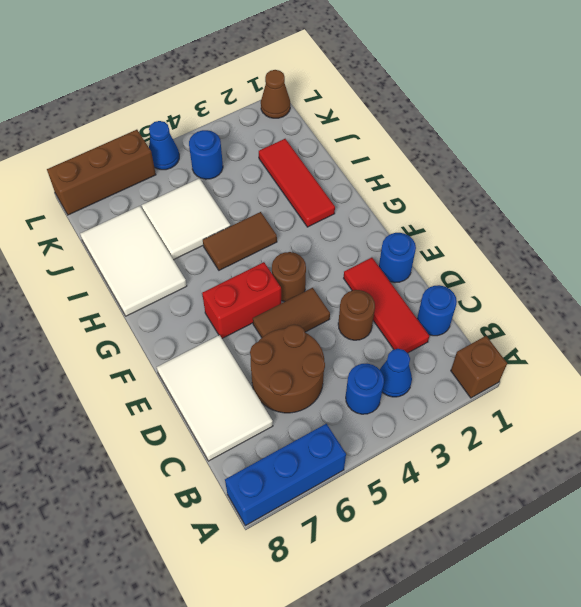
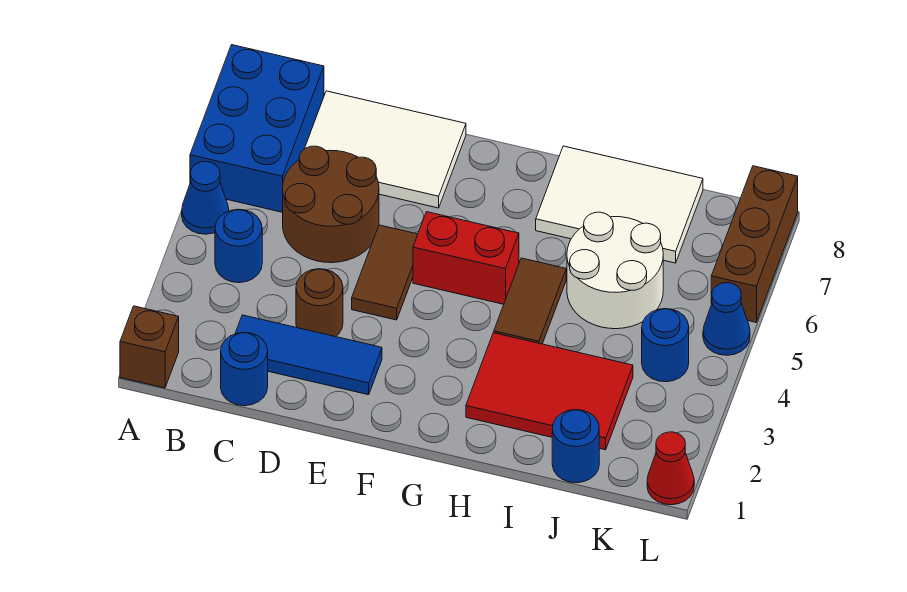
blue brick A6:A8 level 1 -> blue brick A6:B8 level 1
blue cone B3 level 1 -> blue cone A5 level 1
red tile C2:E2 level 1 -> blue tile C2:E2 level 1
blue round brick E1 level 1 -> blue round brick J1 level 1
brown round brick F4 level 1 -> none
red brick F5:F6 level 1 -> red brick F5:G5 level 1
red tile H2:J2 level 1 -> red tile H2:J3 level 1
white tile I5:J6 level 1 -> white round brick I5:J6 level 1
brown cone L1 level 1 -> red cone L1 level 1

